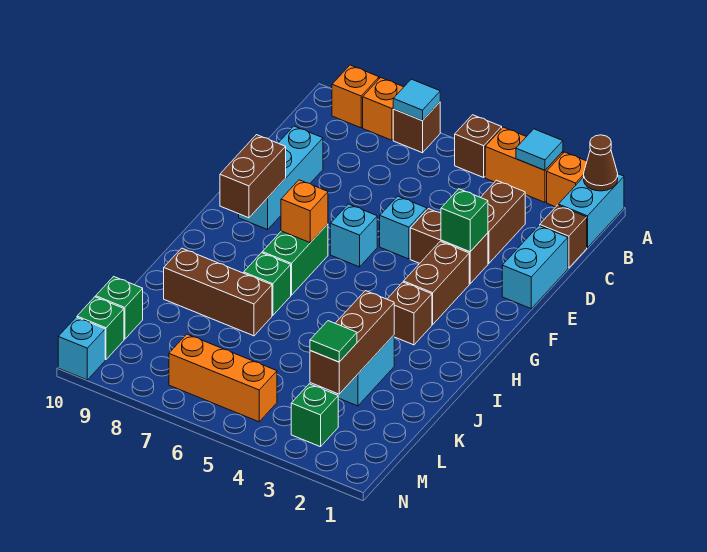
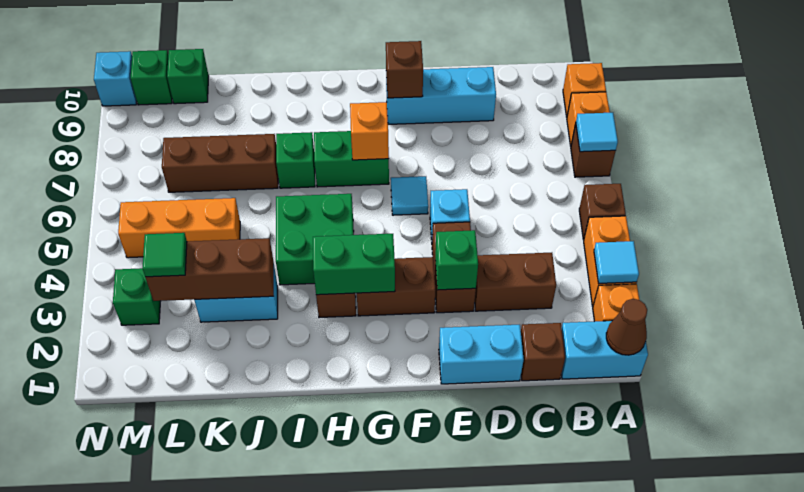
cyan brick F6 level 1 -> cyan tile F6 level 1
brown brick F9:G9 level 2 -> brown brick F9 level 2
none -> green brick G3:H3 level 2
none -> green brick H4:I5 level 1
brown brick J7:J9 level 1 -> brown brick J7:L7 level 1
orange brick M5:M7 level 1 -> orange brick K5:M5 level 1

